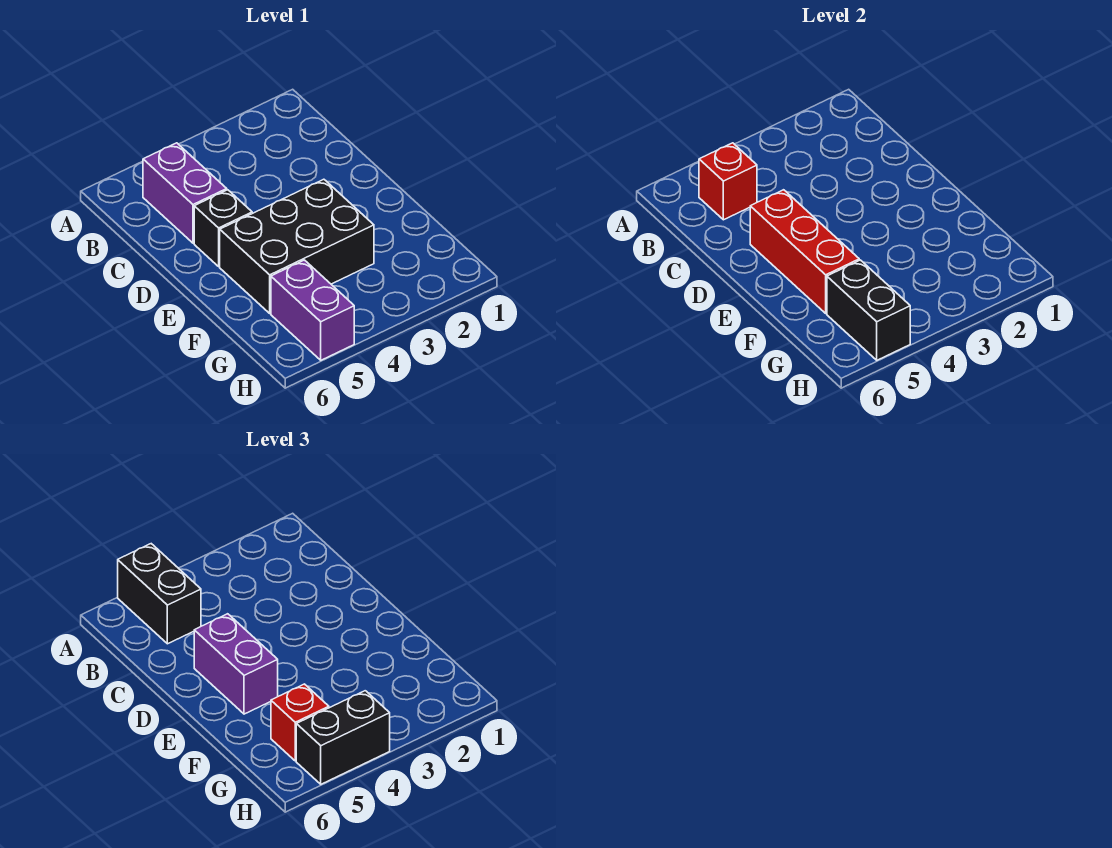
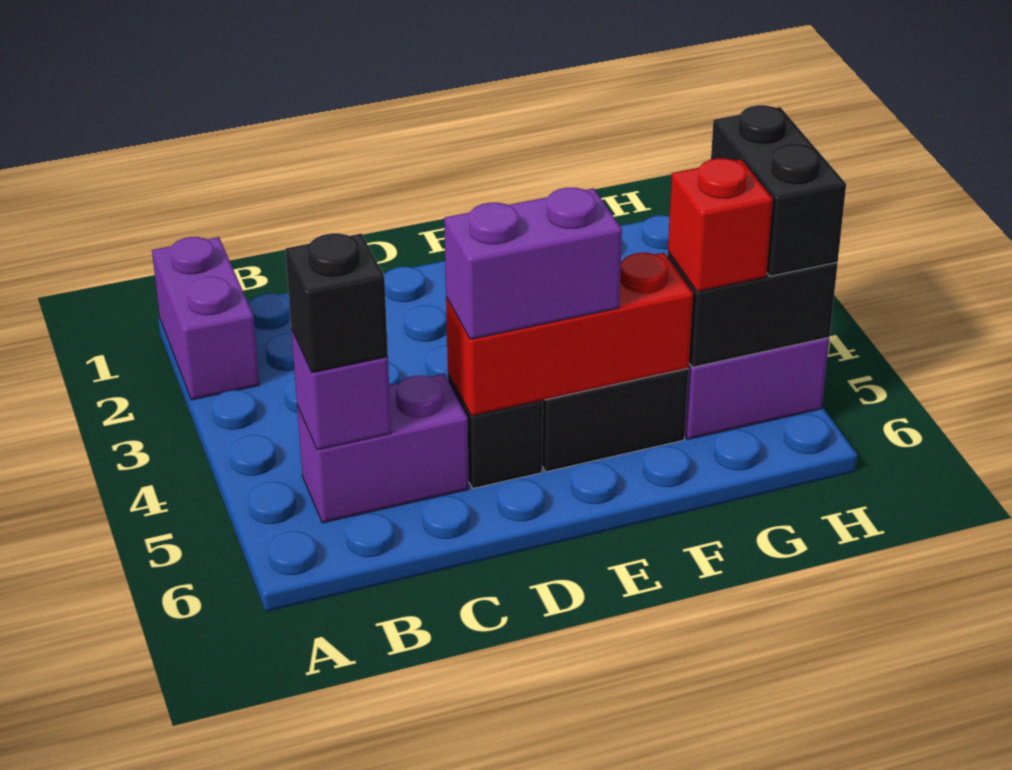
none -> purple brick A1:A2 level 1
black brick A5:B5 level 3 -> black brick B5 level 3
red brick B5 level 2 -> purple brick B5 level 2

